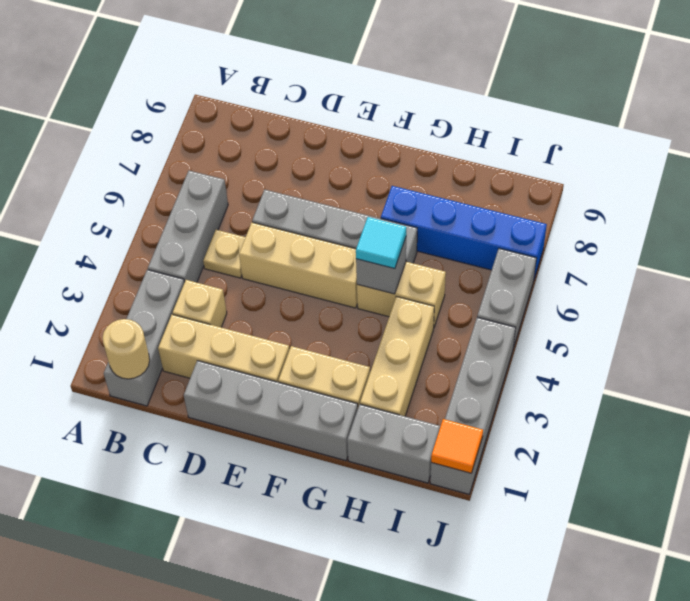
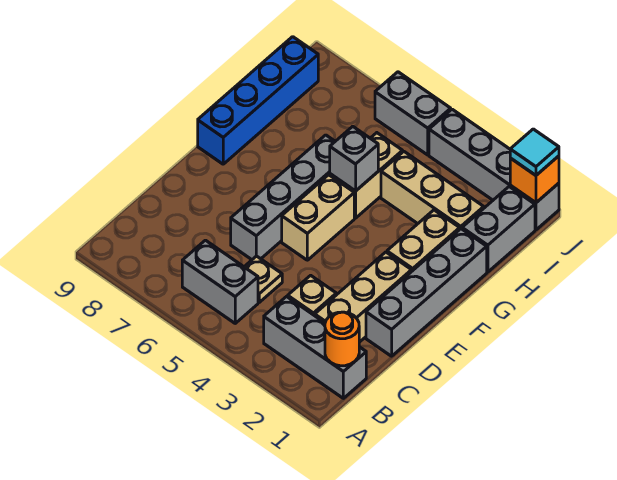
tan round brick B1 level 2 -> orange round brick B1 level 2
grey brick B4:B6 level 1 -> grey brick B5:B6 level 1
tan brick D5:F5 level 1 -> tan brick E5:F5 level 1
cyan tile G5 level 3 -> cyan tile J1 level 3
blue brick G7:J7 level 1 -> blue brick F9:I9 level 1
orange tile J1 level 2 -> orange brick J1 level 2

